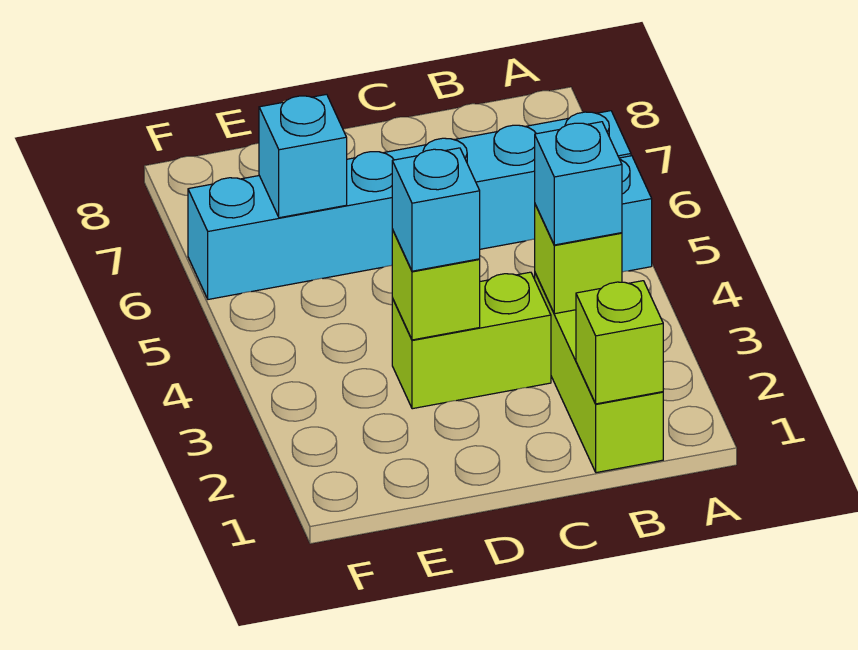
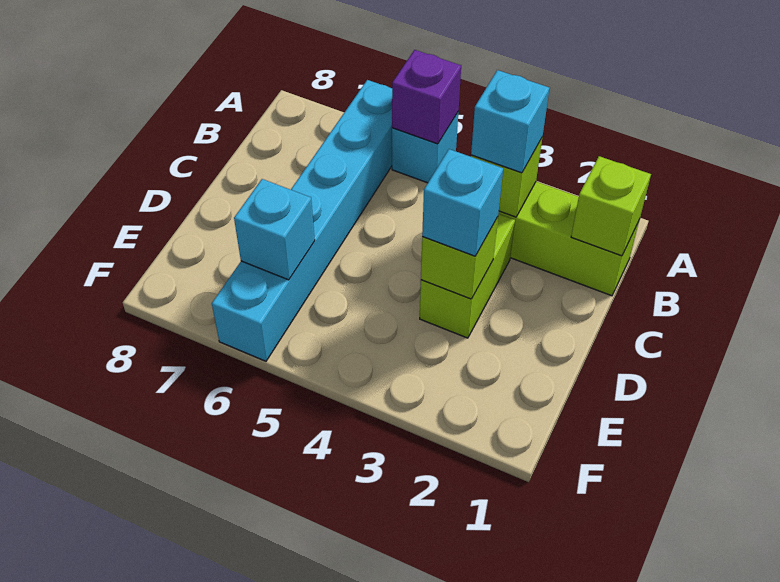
none -> purple brick A5 level 2

